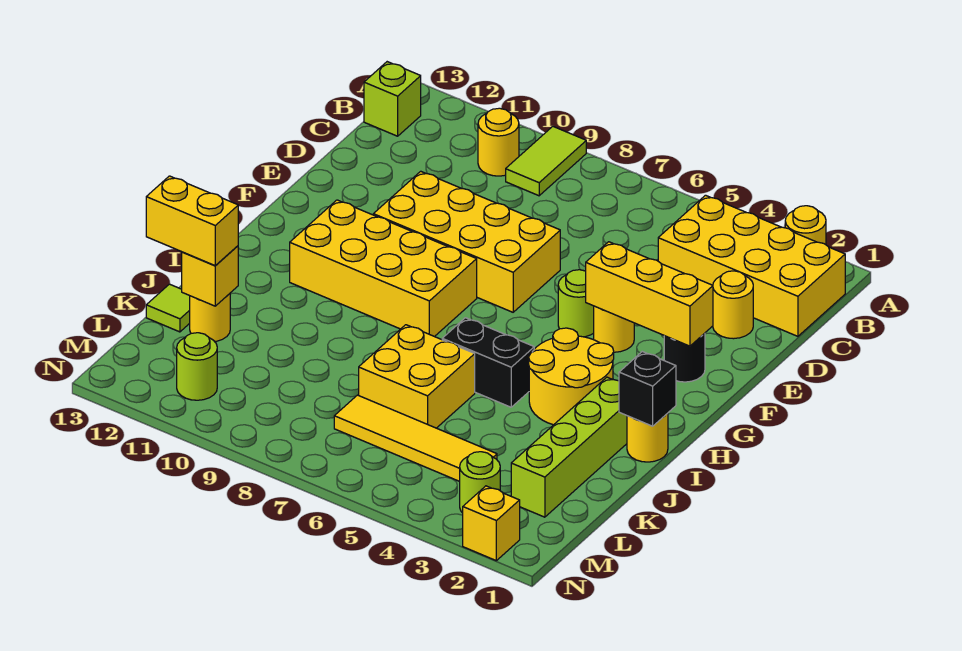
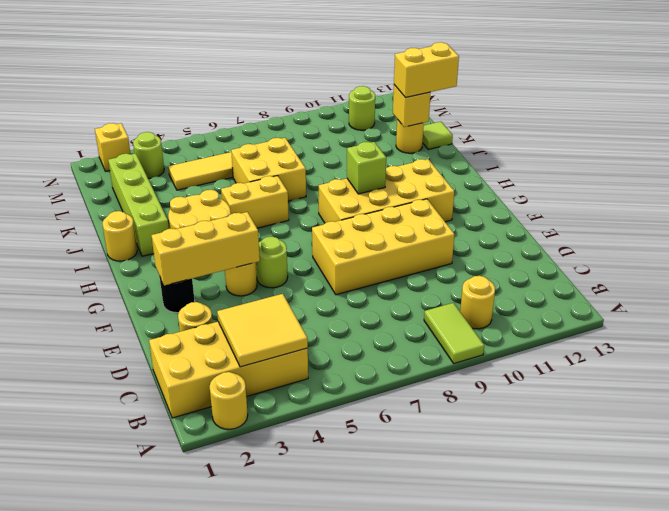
none -> yellow tile B3:C4 level 2
lime brick B13 level 1 -> lime brick H9 level 2
black brick I1 level 2 -> none
black brick I5:I6 level 1 -> yellow brick I5:I6 level 1

